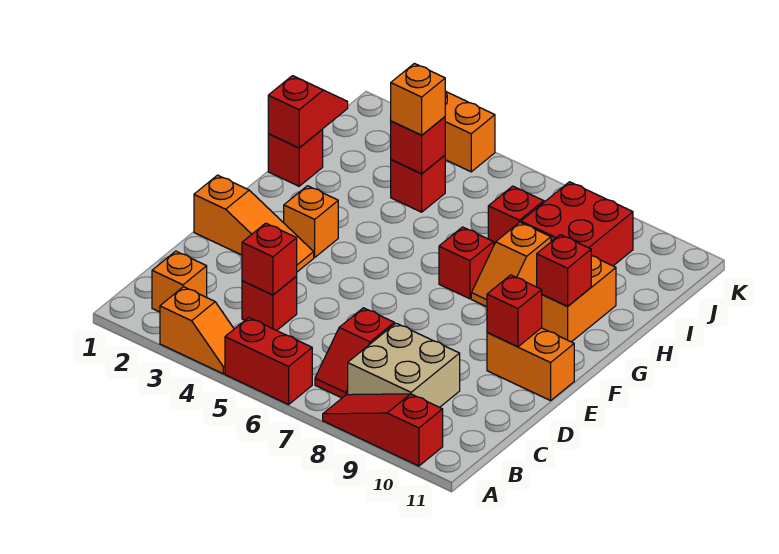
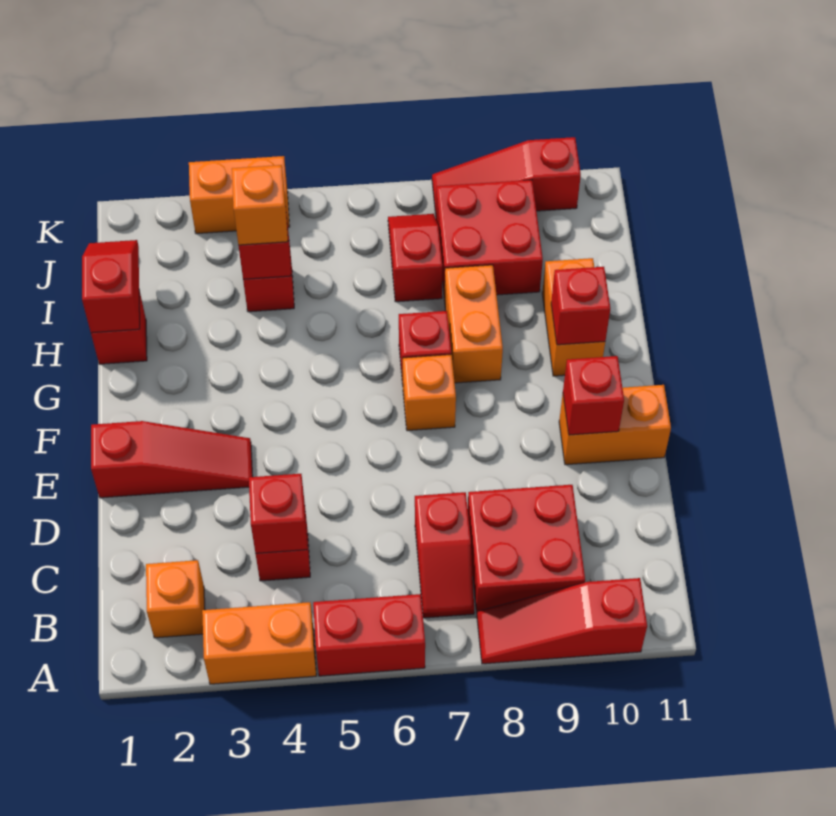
orange slope A3:A4 level 1 top 3 -> orange brick A3:A4 level 1
tan brick B8:C9 level 1 -> red brick B8:C9 level 1
orange slope E1:E3 level 1 top 1 -> red slope E1:E3 level 1 top 1
orange brick F3 level 1 -> orange brick F7 level 1
orange slope G8:H8 level 1 top H -> orange brick G8:H8 level 1
none -> red slope K8:K10 level 1 top 10

